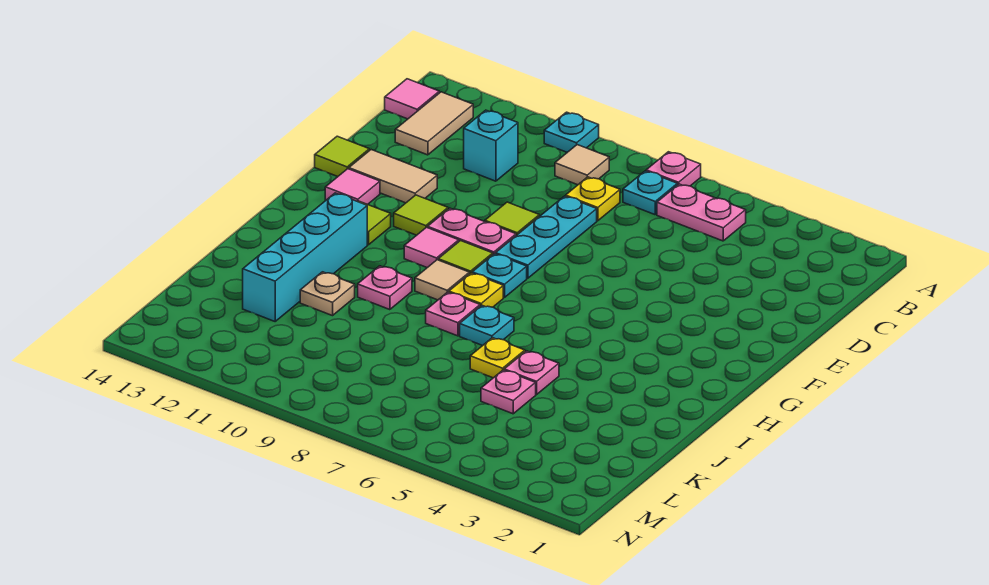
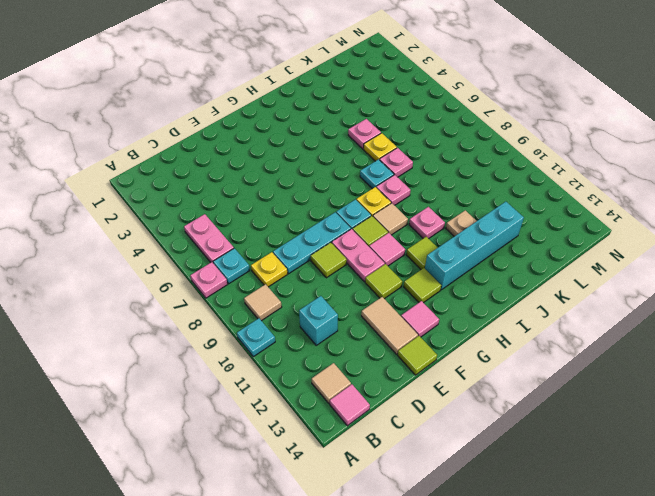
tan tile B13:C13 level 1 -> tan tile B13 level 1
none -> lime tile H11 level 1
pink plate K5 level 1 -> pink plate J7 level 1

